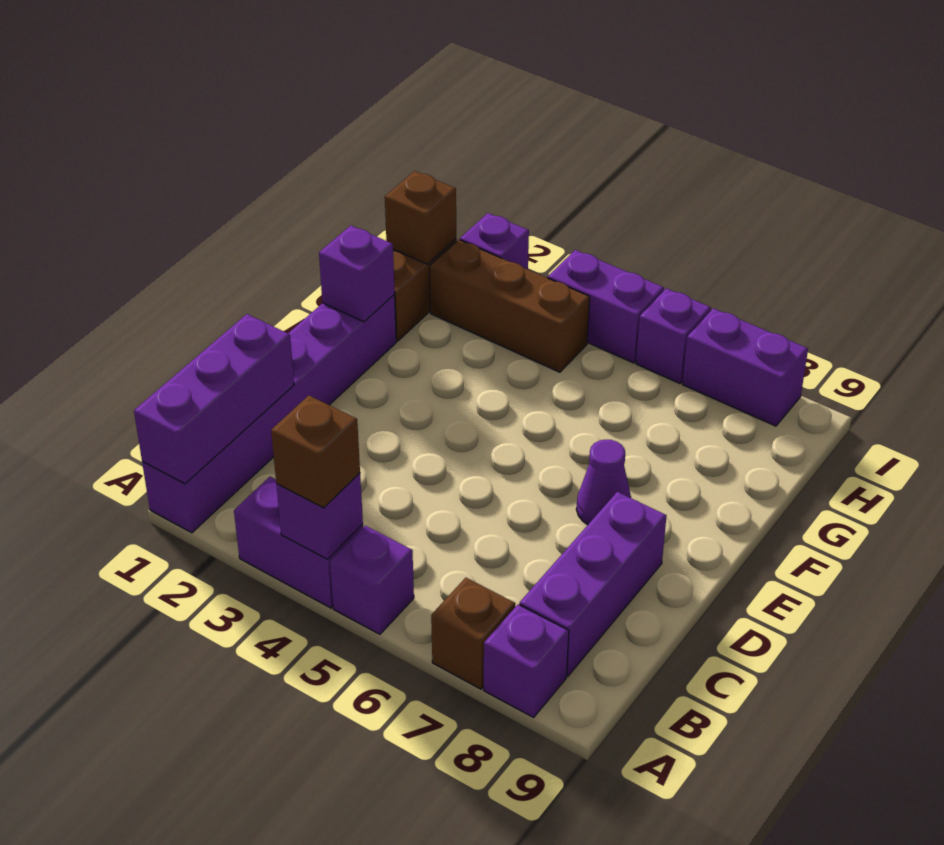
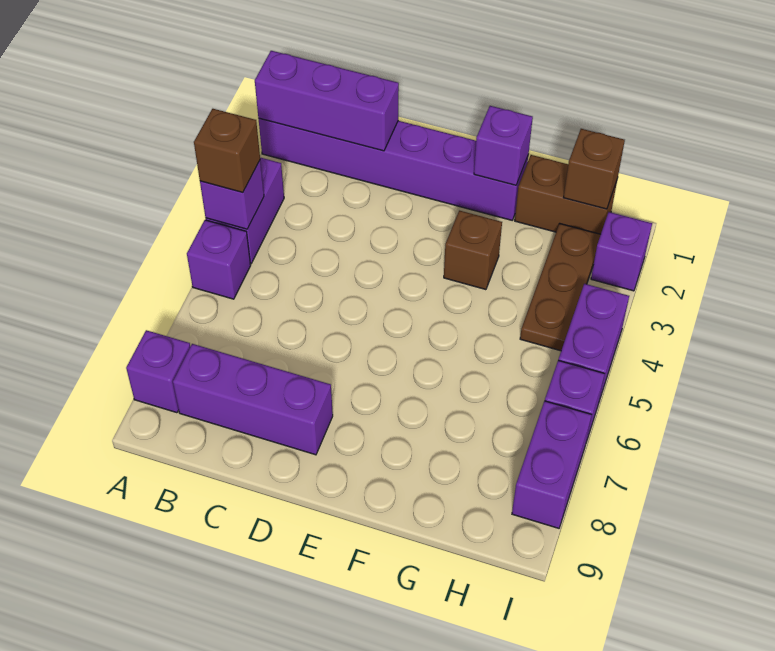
brown brick A7 level 1 -> brown brick F3 level 1
purple cone E7 level 1 -> none
brown brick H2:H4 level 1 -> brown plate H2:H4 level 1

